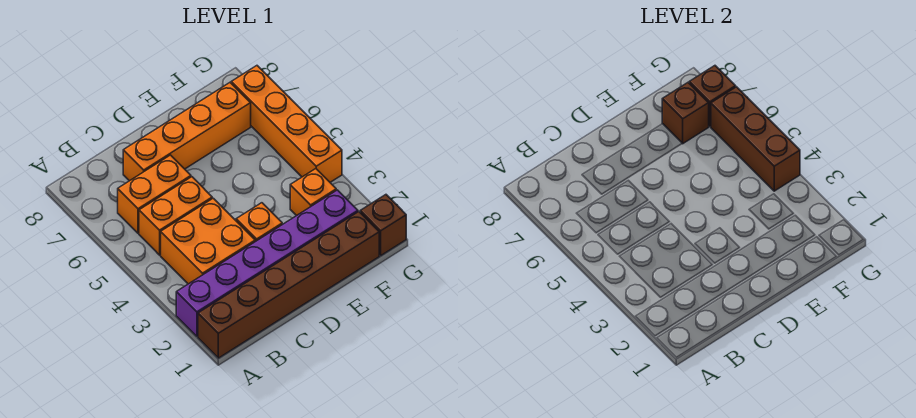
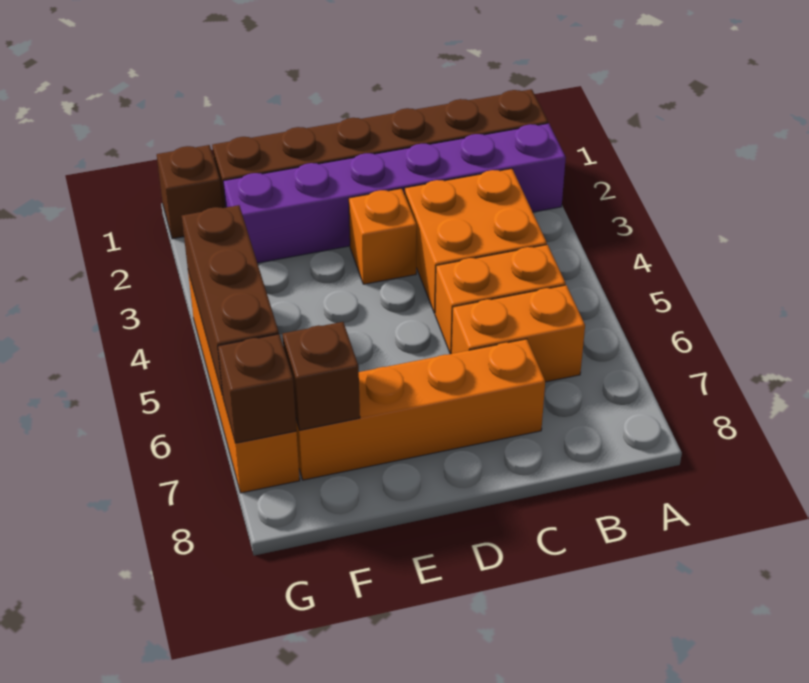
orange brick F3 level 1 -> none

